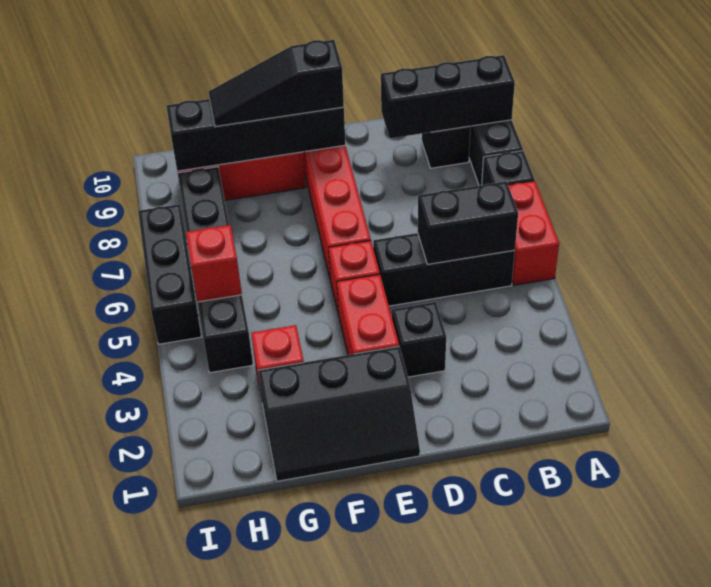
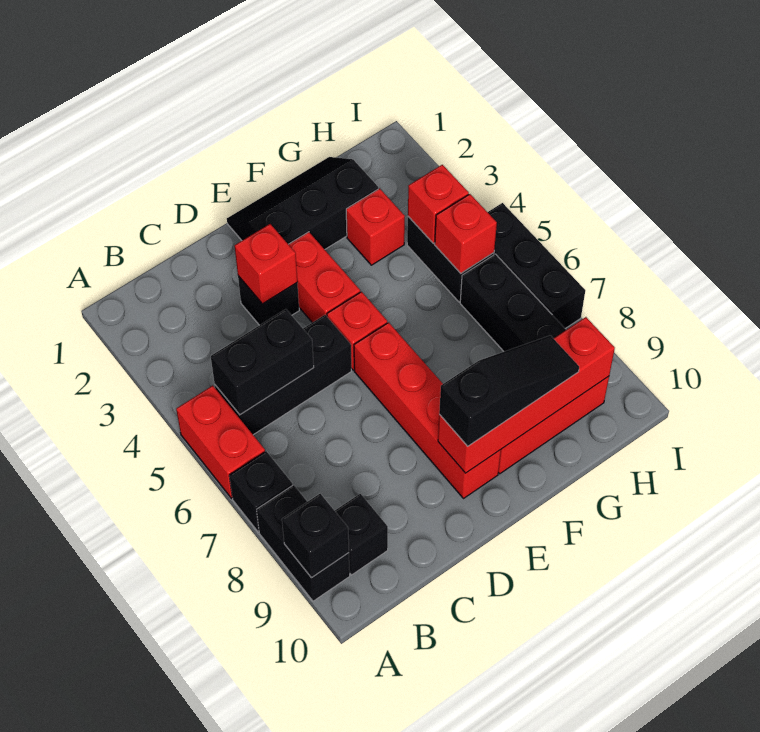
black brick A9:C9 level 2 -> black brick A9 level 2
none -> red brick D3 level 2
black brick E9:H9 level 2 -> red brick E9:H9 level 2
none -> red brick H4 level 2

